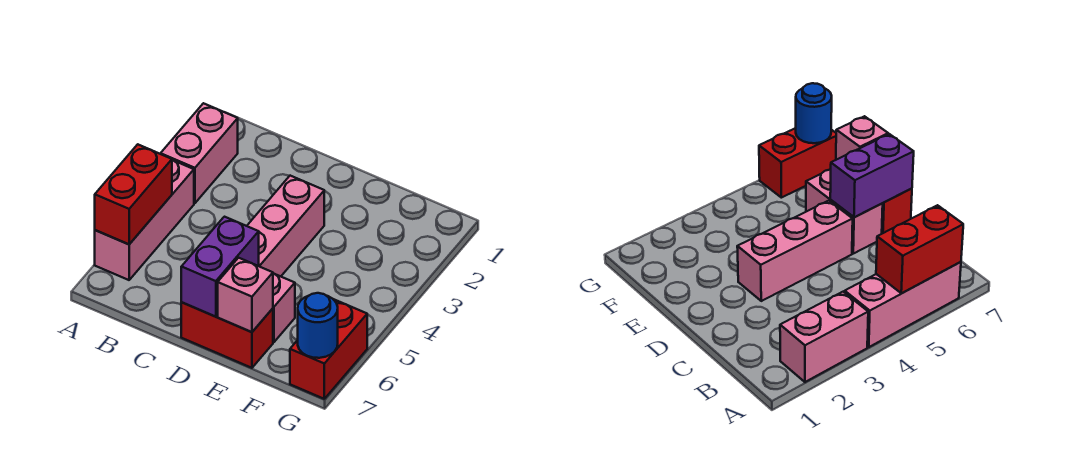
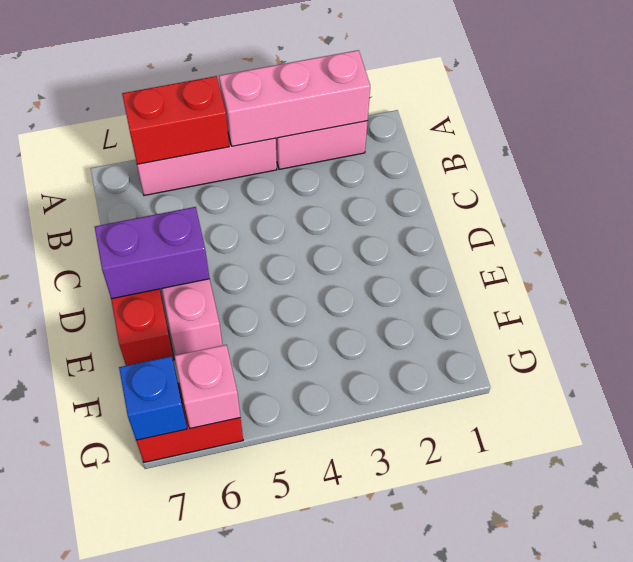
pink brick D3:D5 level 1 -> pink brick A2:A4 level 2
pink brick E7 level 2 -> pink brick G6 level 2
blue round brick G7 level 2 -> blue brick G7 level 2

